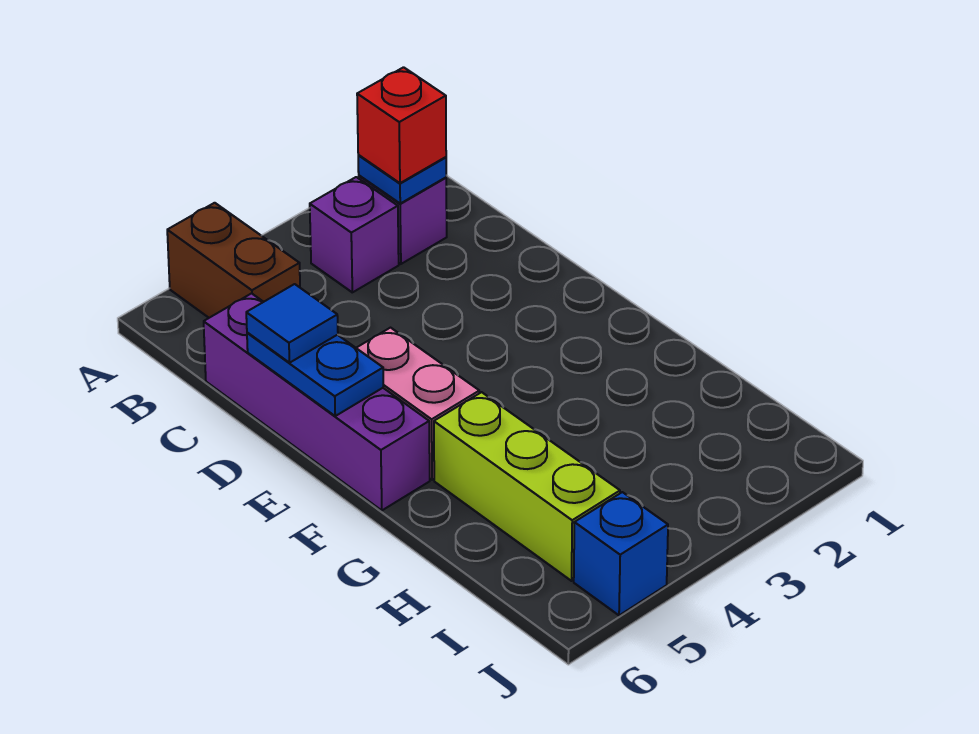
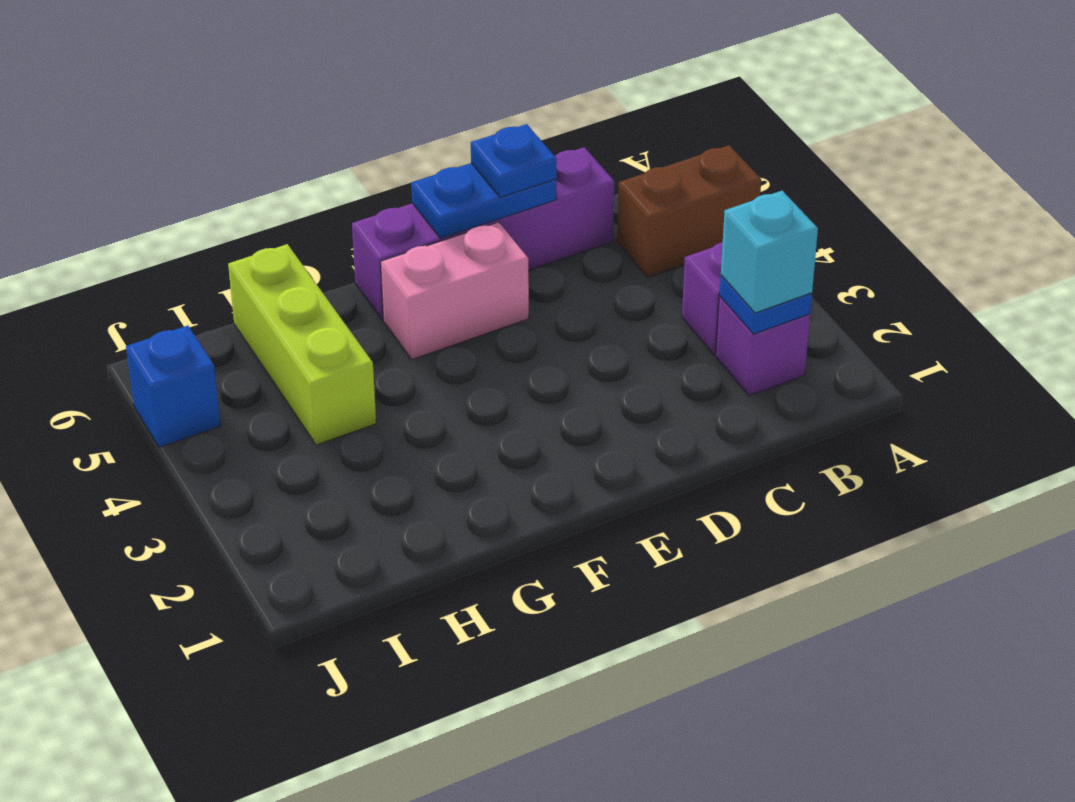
red brick B2 level 3 -> cyan brick B2 level 3
blue tile D6 level 3 -> blue plate D6 level 3
lime brick G5:I5 level 1 -> lime brick H4:H6 level 1

